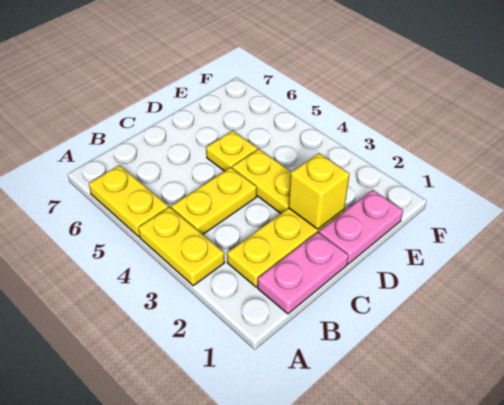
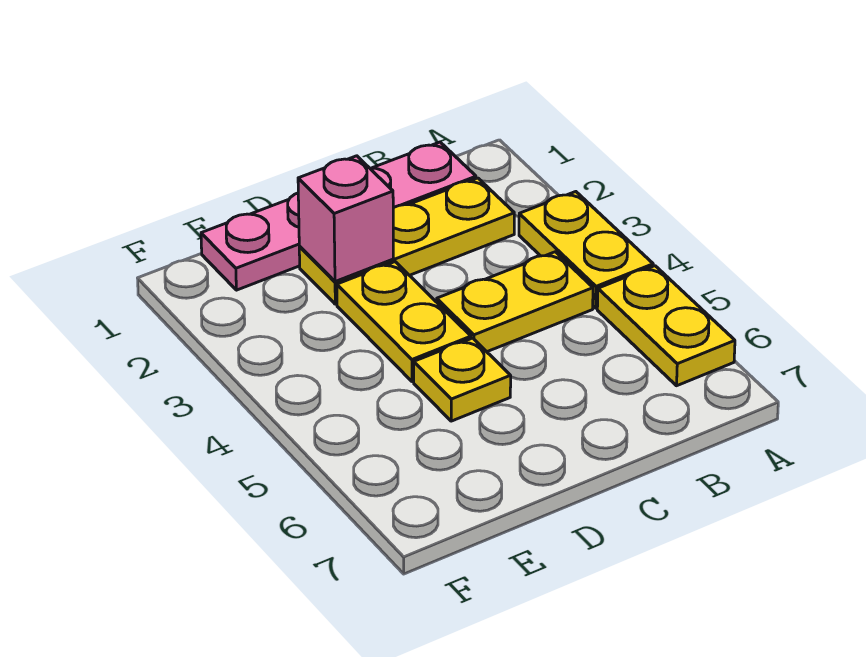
yellow brick D2 level 2 -> pink brick D2 level 2

